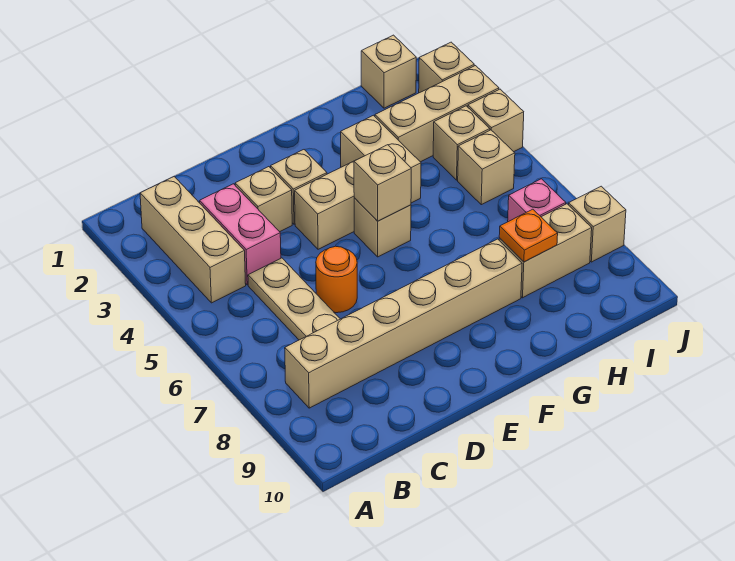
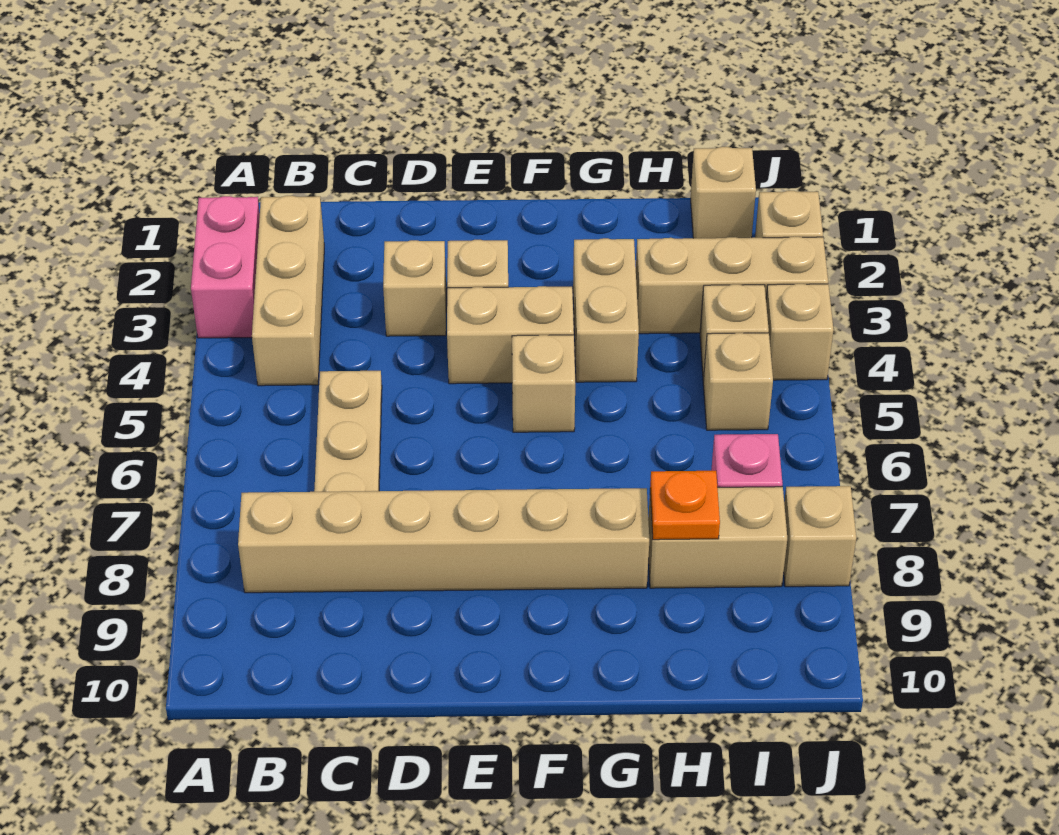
pink brick C3:C4 level 1 -> pink brick A2:A3 level 1
orange round brick D6 level 1 -> none
tan brick F5 level 2 -> none

